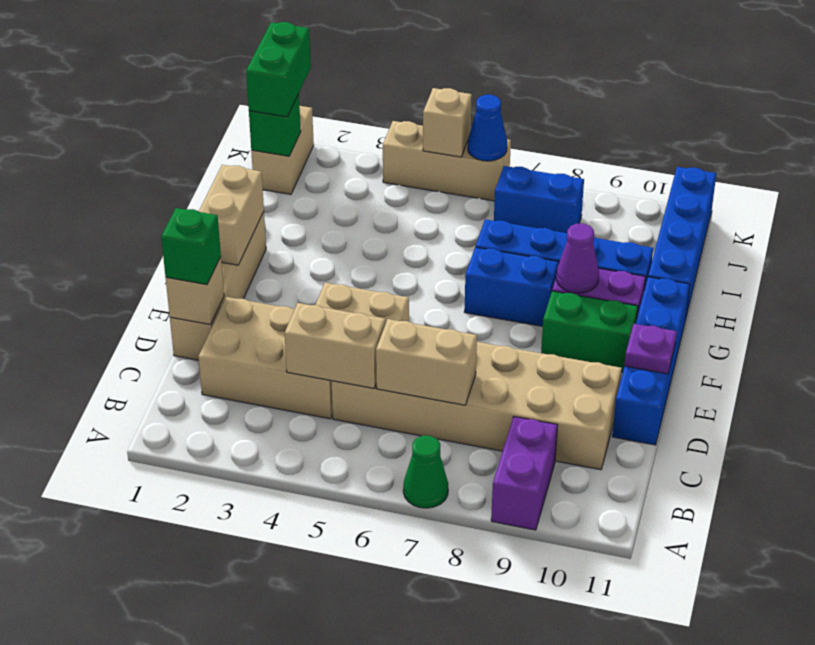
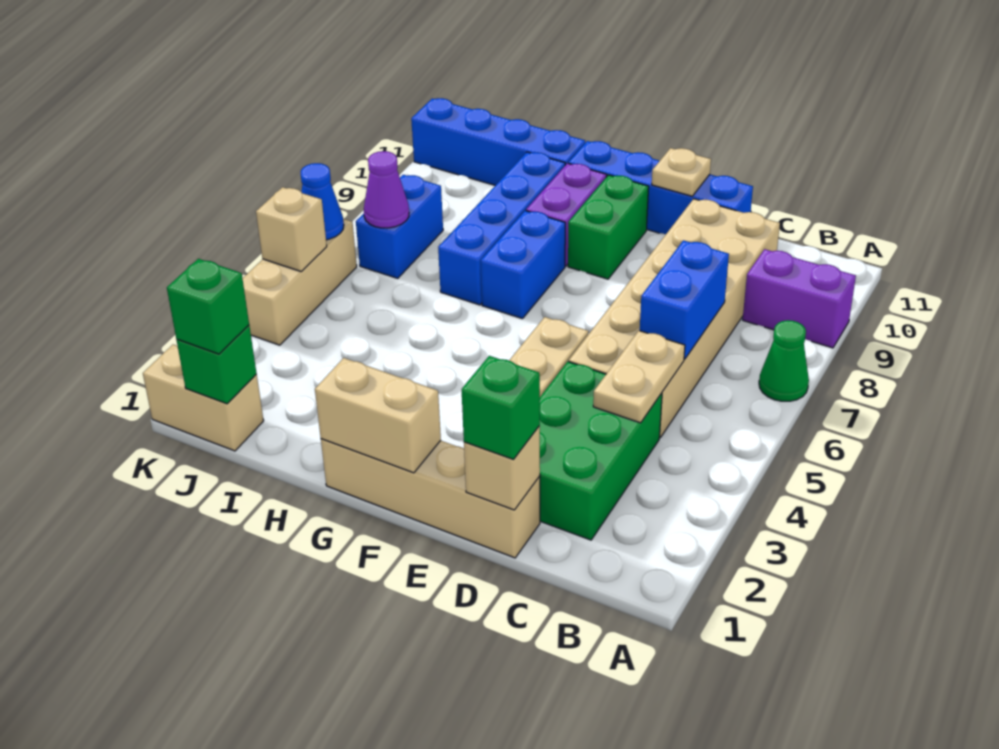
tan brick C2:D4 level 1 -> green brick C2:D4 level 1
tan brick C4:C5 level 2 -> tan plate C4:C5 level 2
tan brick C6:C7 level 2 -> blue brick C6:C7 level 2
purple plate E11 level 2 -> tan plate E11 level 2
purple cone G9 level 2 -> purple cone J7 level 2
green brick J1:K1 level 3 -> green brick J1 level 3

